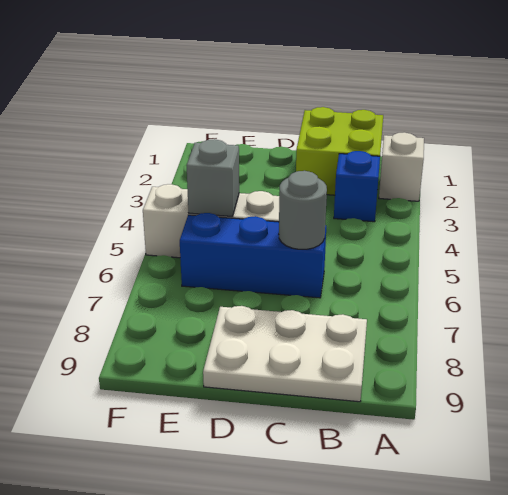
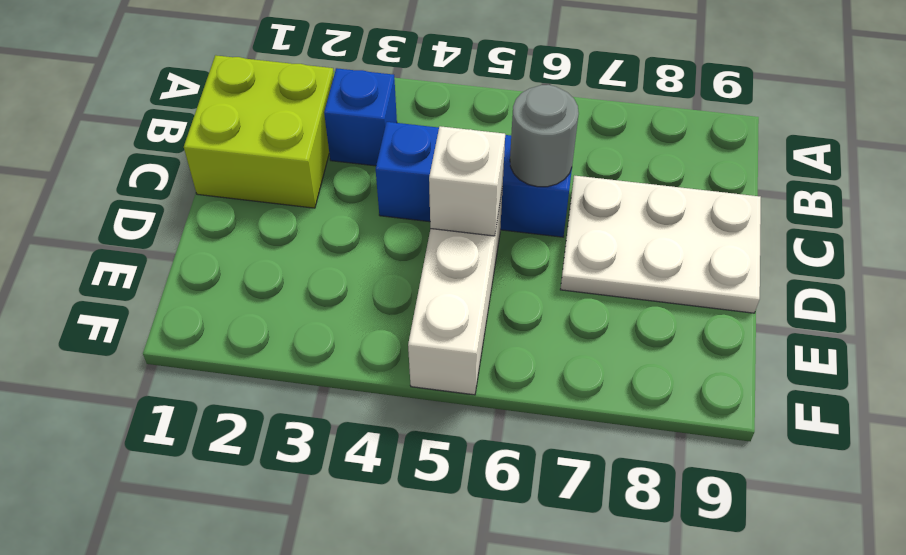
white brick A2 level 1 -> white brick D5 level 2
white plate B8:D9 level 1 -> white plate C7:D9 level 1
blue brick C6:E6 level 1 -> blue brick C4:C6 level 1
grey brick E5 level 2 -> none

